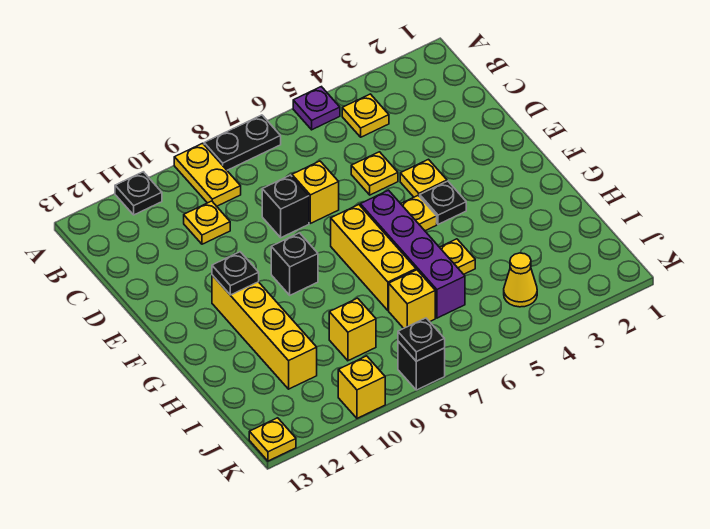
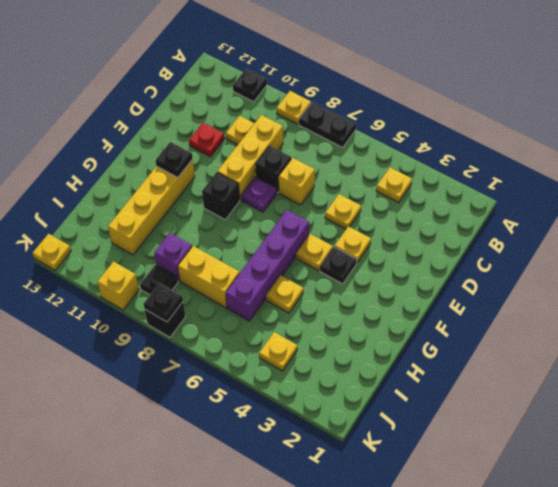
purple plate A5 level 1 -> purple plate E8 level 1
yellow plate A9:B9 level 1 -> yellow plate A9 level 1
none -> red plate D11 level 1
yellow brick F7:H7 level 1 -> yellow brick C9:E9 level 1
yellow brick I7 level 1 -> yellow brick I7:I8 level 1
yellow brick I9 level 1 -> purple brick I9 level 1
yellow cone J4 level 1 -> yellow plate J4 level 1
none -> black plate J9 level 1

